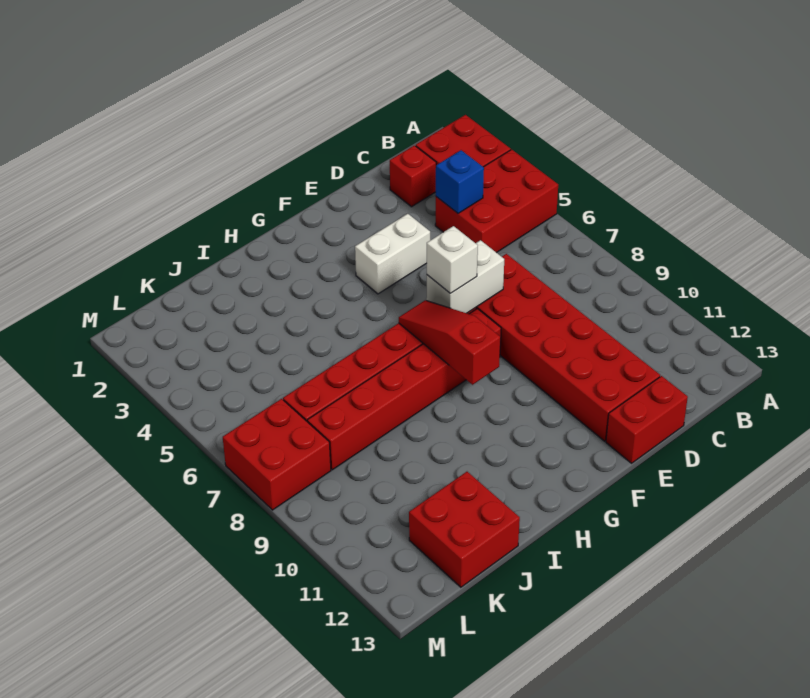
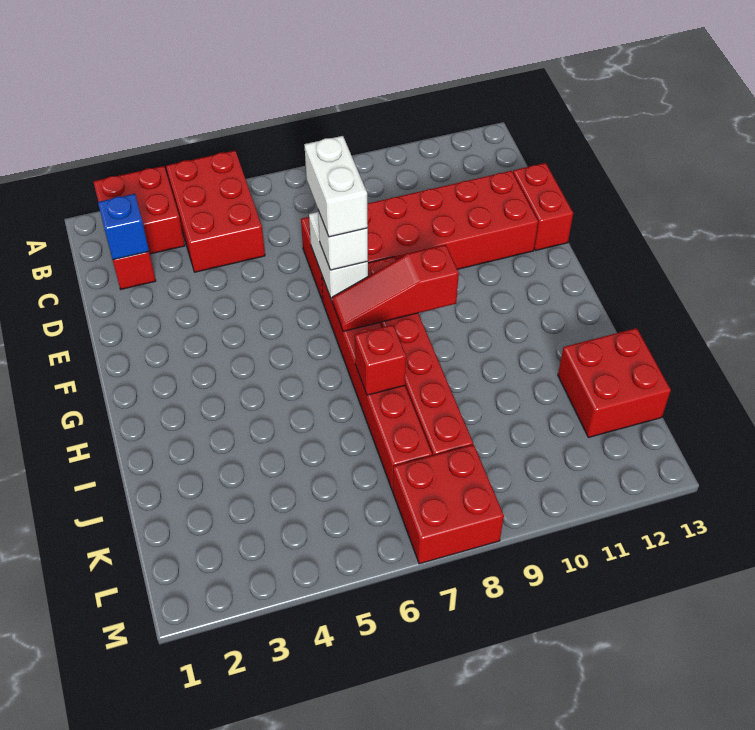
blue brick C4 level 2 -> blue brick C2 level 2
white brick E4:F4 level 1 -> white brick E7:F7 level 4
none -> red brick I7 level 2

